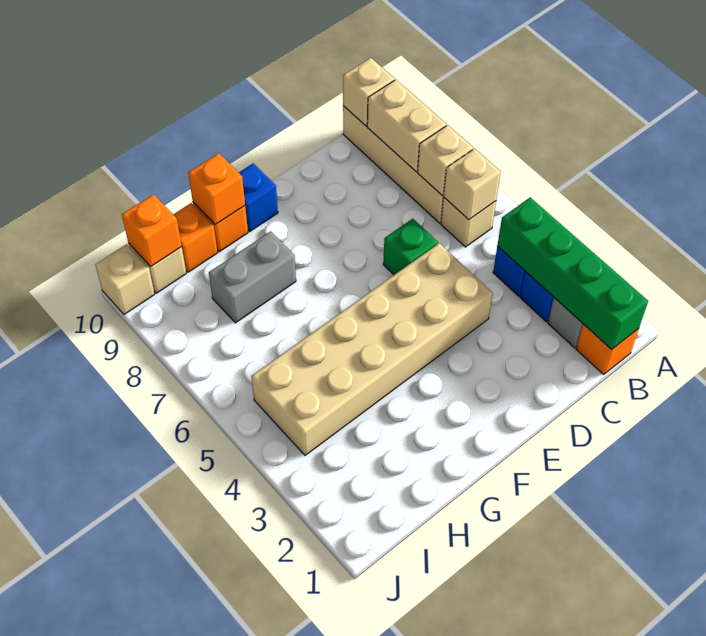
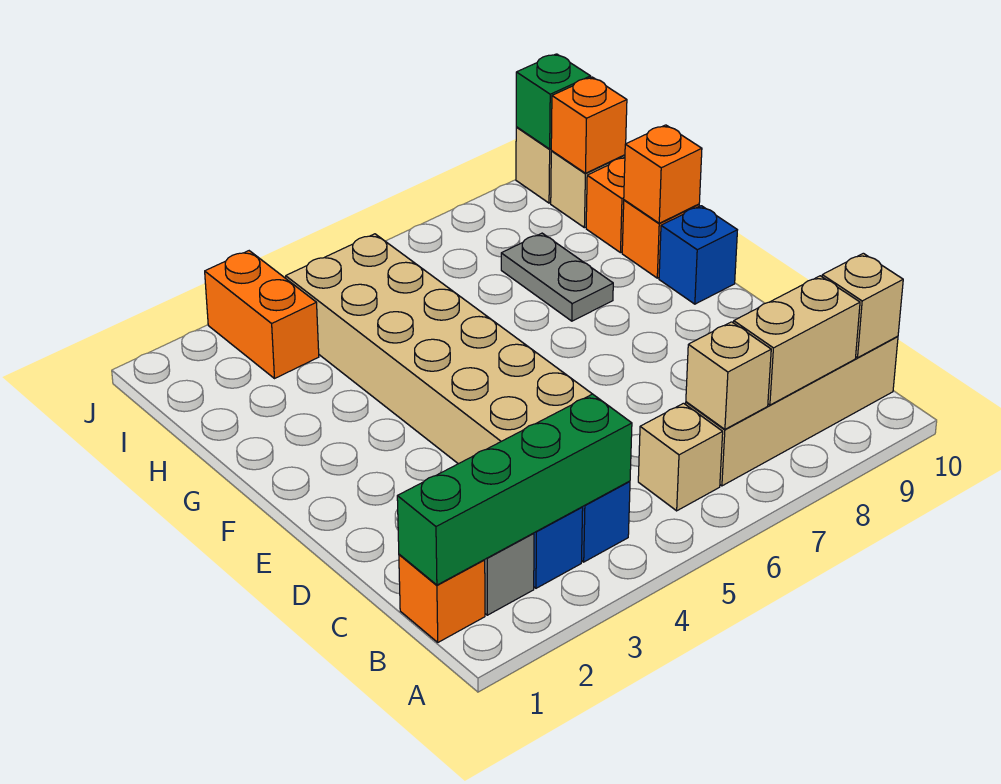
tan brick B6 level 2 -> none
green brick D6 level 1 -> green brick J10 level 2
grey brick G8:H8 level 1 -> grey plate G8:H8 level 1
none -> orange brick I3:J3 level 1

